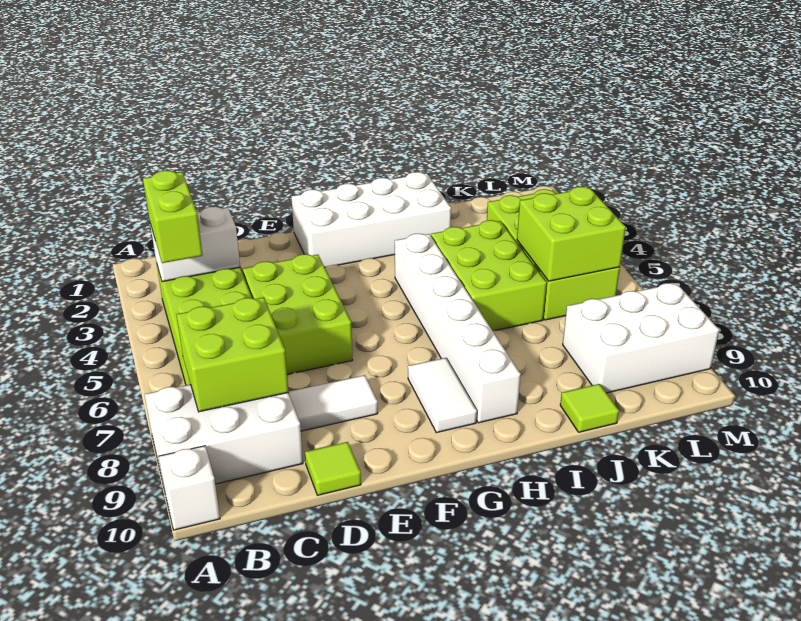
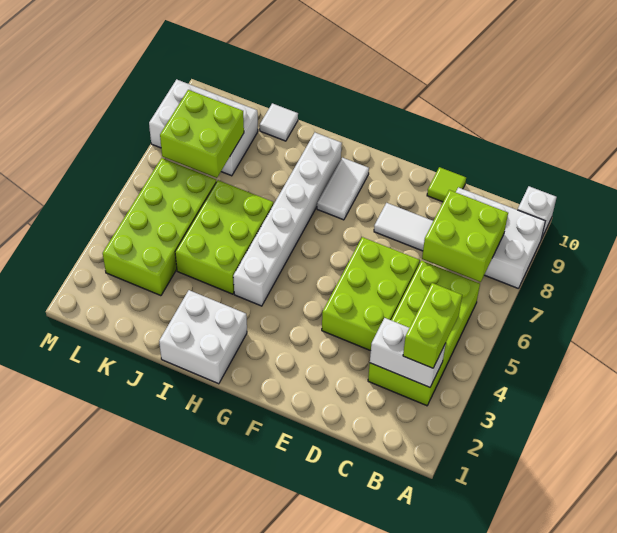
white brick F1:I2 level 1 -> white brick H1:I2 level 1
lime tile J10 level 1 -> white tile J10 level 1
lime brick K5:L6 level 2 -> lime brick K7:L8 level 2

